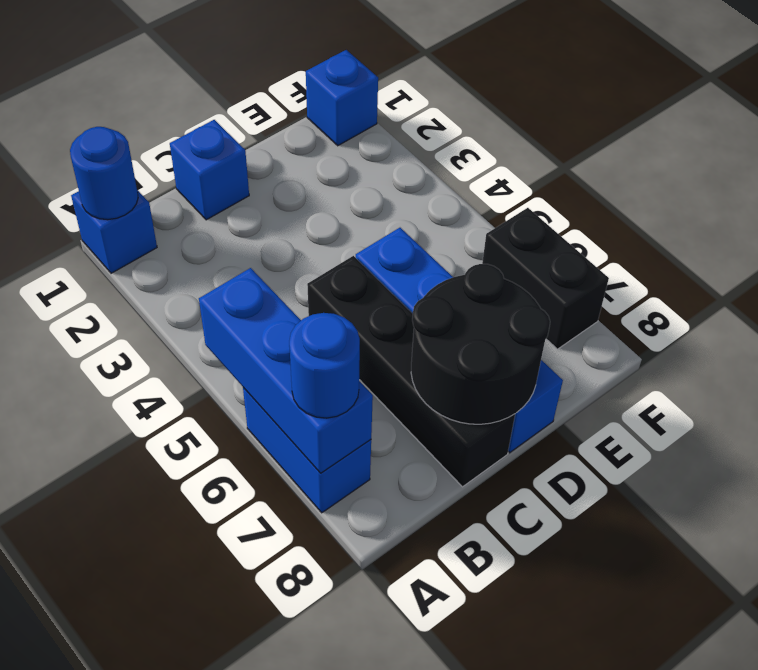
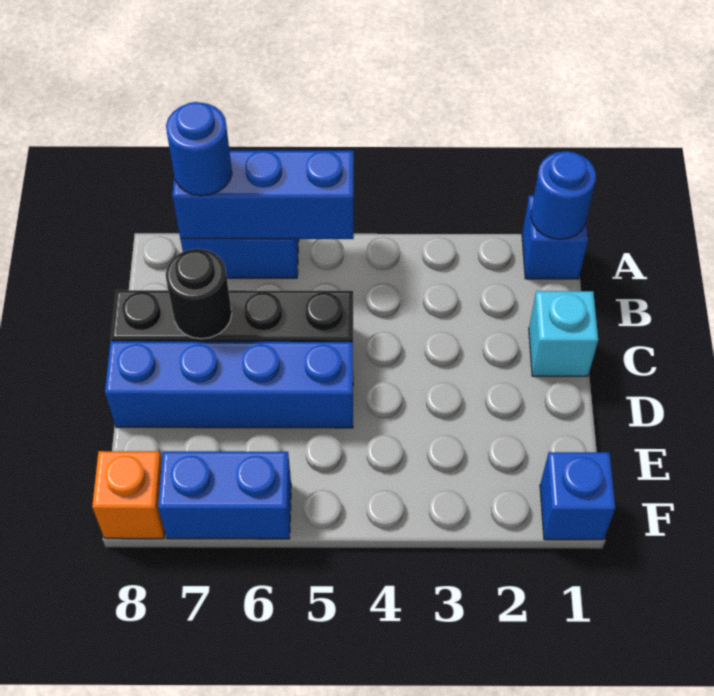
blue brick C1 level 1 -> cyan brick C1 level 1
black round brick C7:D8 level 2 -> black round brick C7 level 2
black brick F6:F7 level 1 -> blue brick F6:F7 level 1
none -> orange brick F8 level 1

